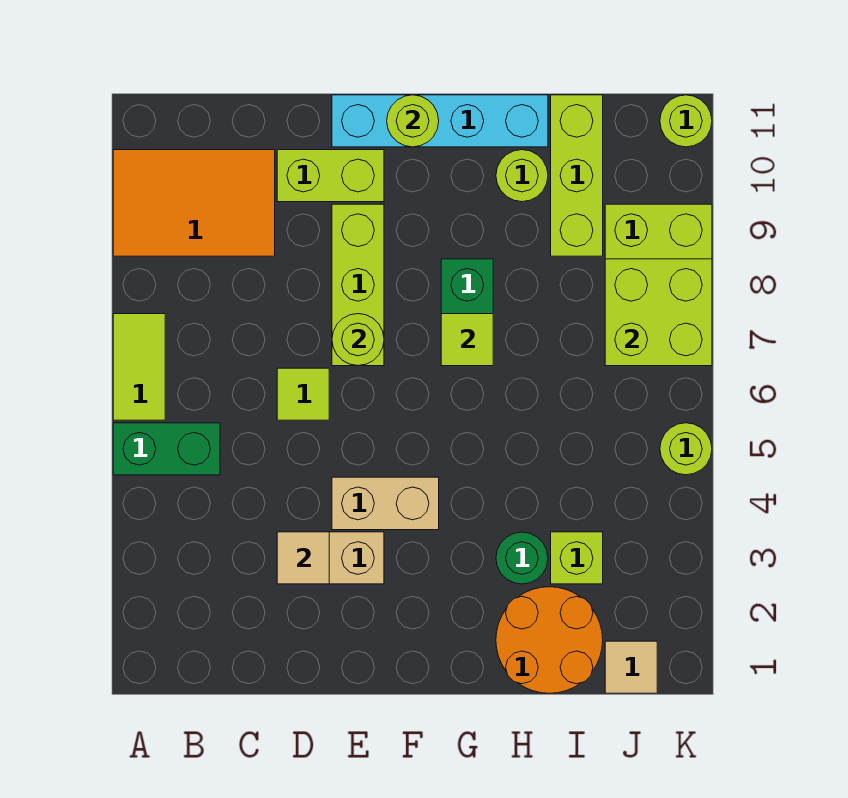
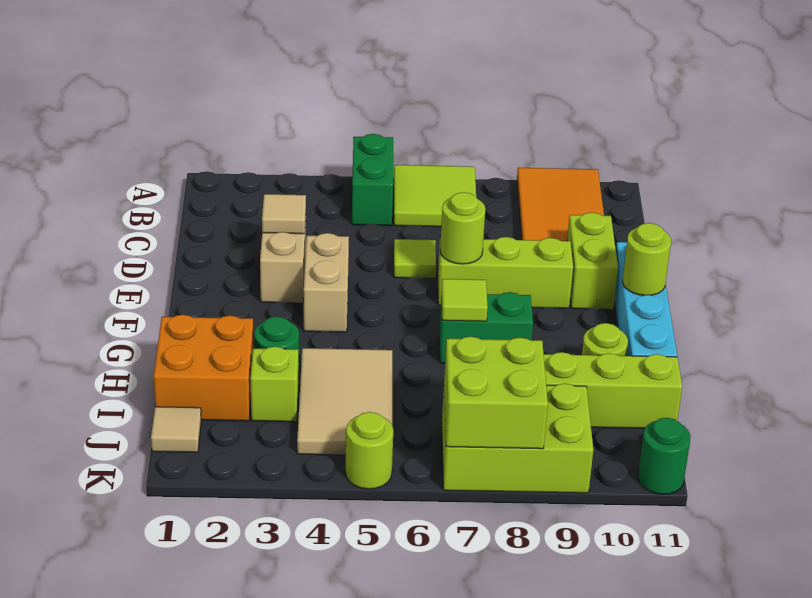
lime tile A6:A7 level 1 -> lime tile A6:B7 level 1
orange round brick H1:I2 level 1 -> orange brick H1:I2 level 1
none -> tan tile H4:J5 level 1
lime round brick K11 level 1 -> green round brick K11 level 1

